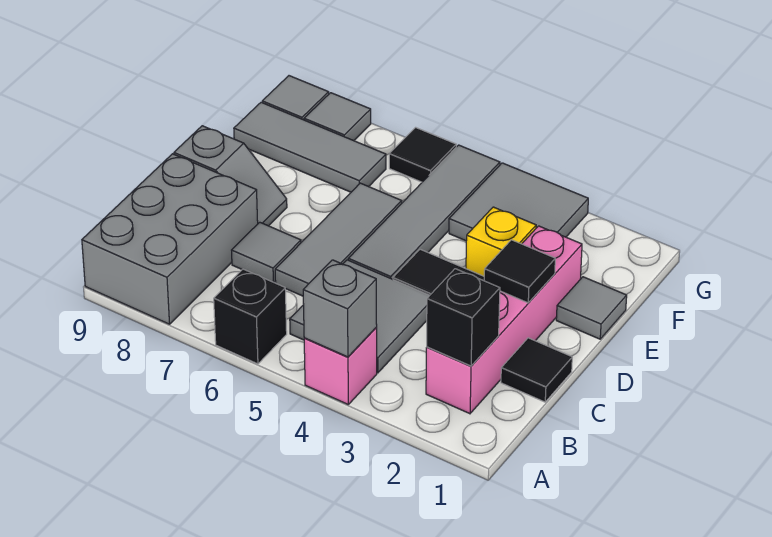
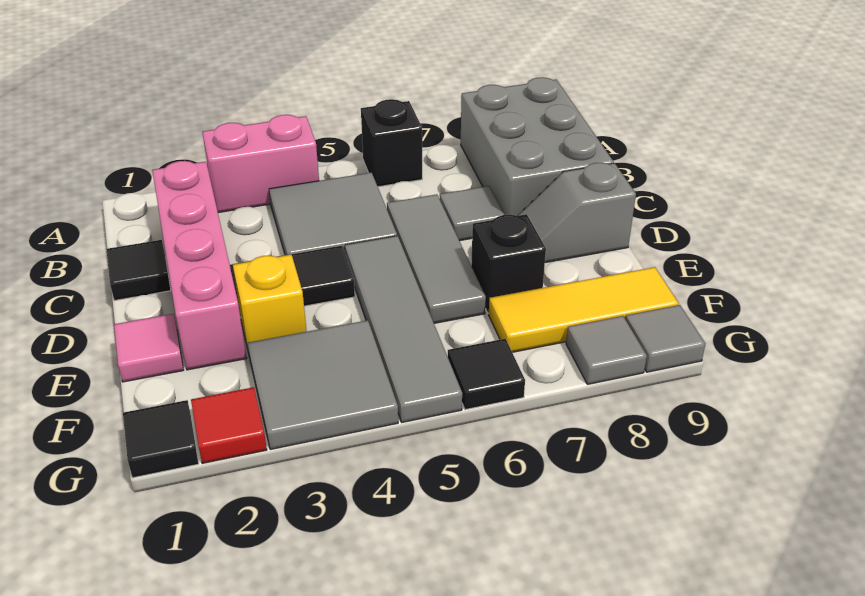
pink brick A4 level 1 -> pink brick A3:A4 level 1
grey brick A4 level 2 -> none
black brick B2 level 2 -> black brick E7 level 1
black tile D2 level 2 -> black tile G1 level 1
grey tile E1 level 1 -> pink tile E1 level 1
grey tile F7:F9 level 1 -> yellow tile F7:F9 level 1
none -> red tile G2 level 1

